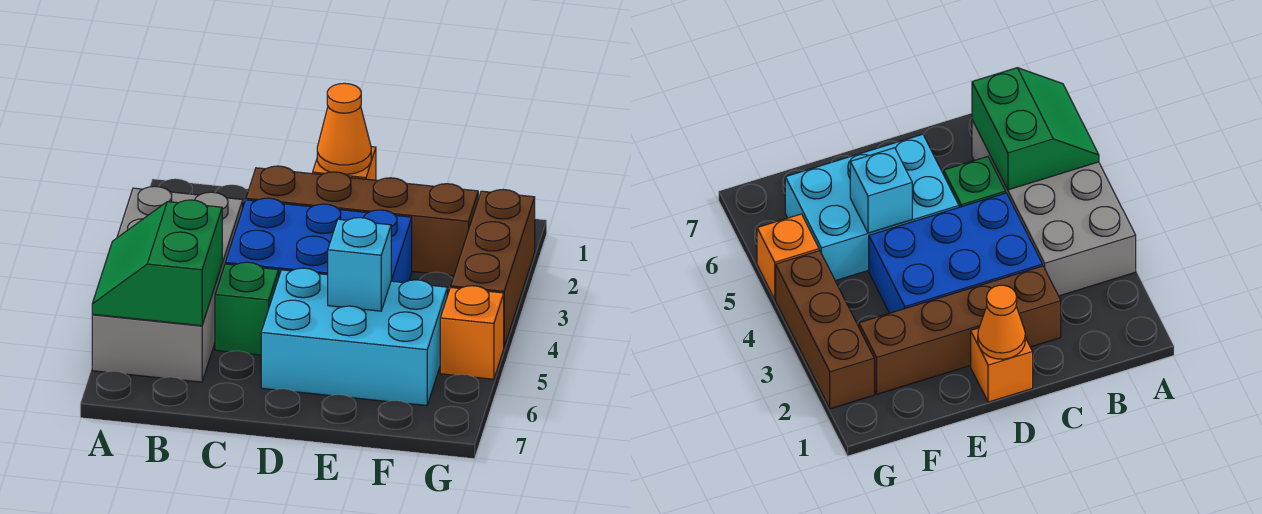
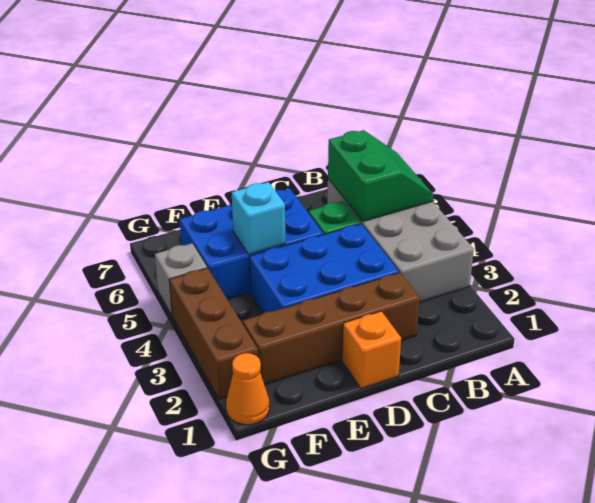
orange cone D1 level 2 -> orange cone G1 level 1
cyan brick D5:F6 level 1 -> blue brick D5:F6 level 1
orange brick G5 level 1 -> grey brick G5 level 1

